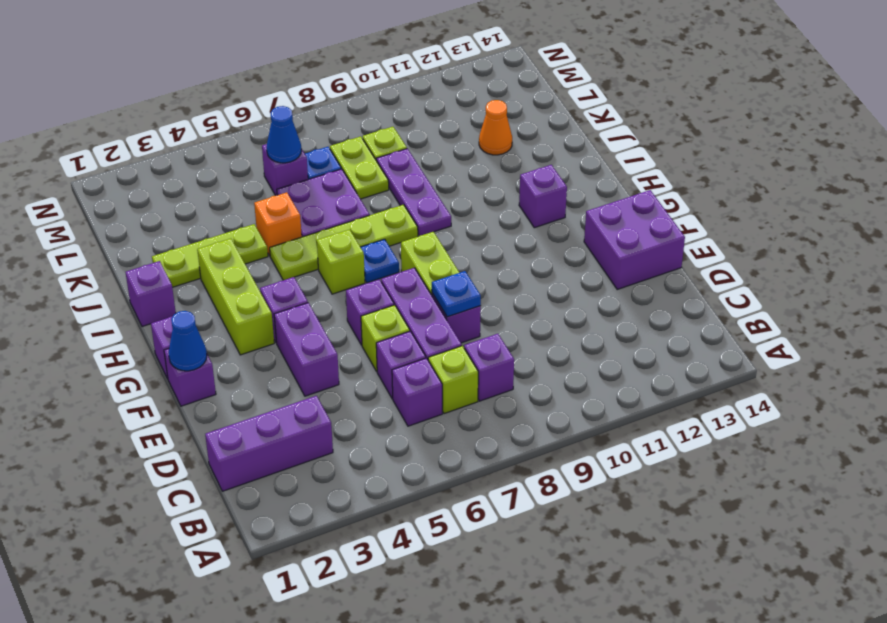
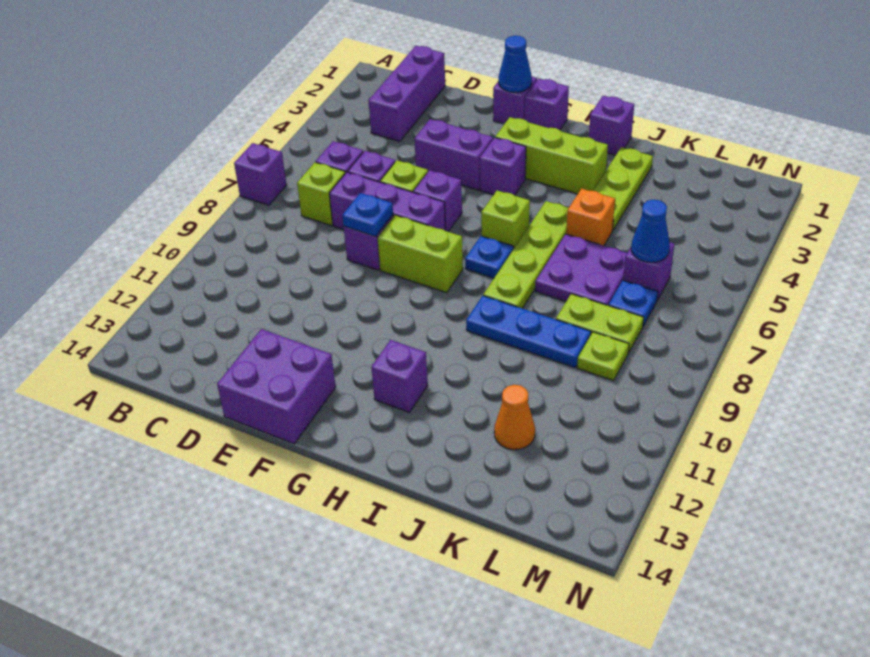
purple brick C8 level 1 -> purple brick A7 level 1
purple plate I9:K9 level 1 -> blue plate I9:K9 level 1

